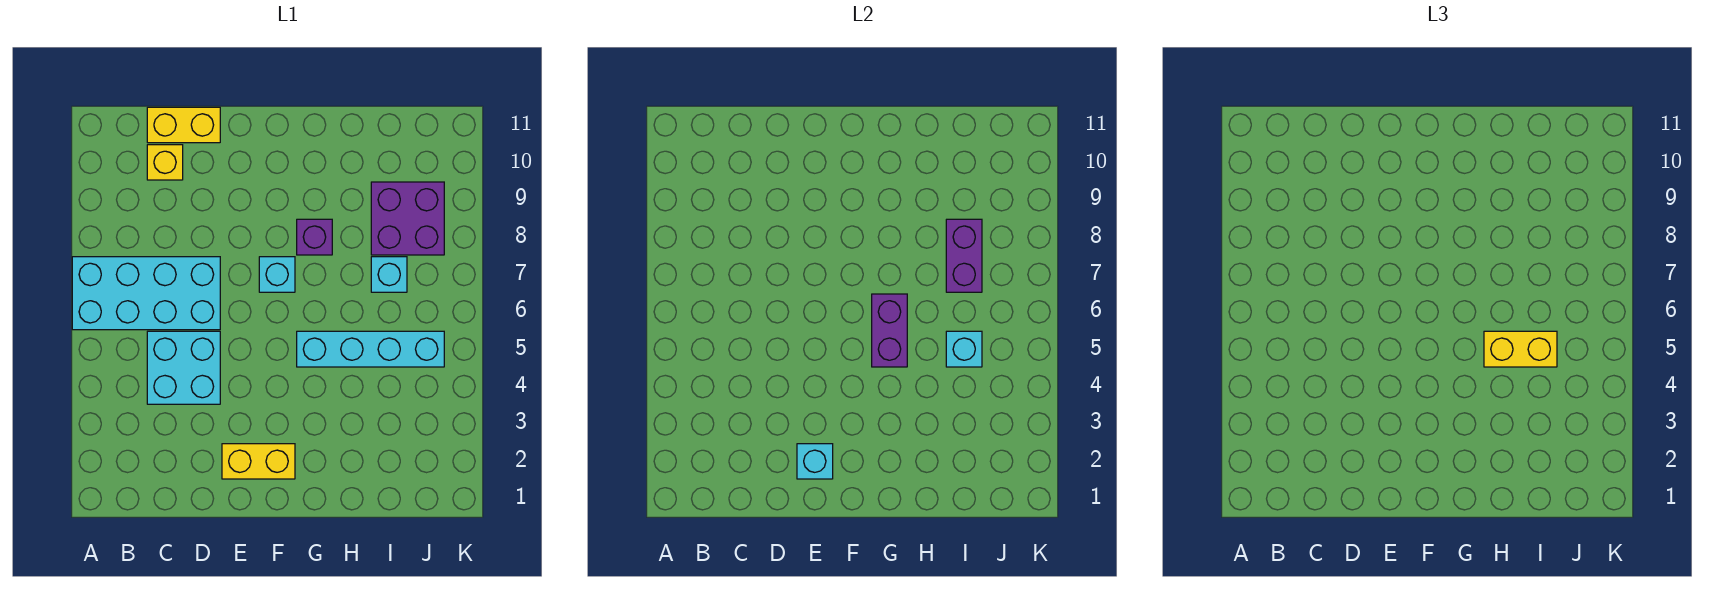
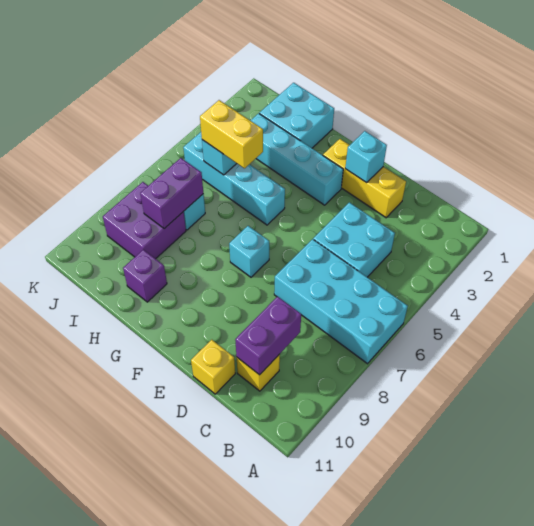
yellow brick C11:D11 level 1 -> yellow brick D11 level 1
yellow brick E2:F2 level 1 -> yellow brick D2:F2 level 1
none -> cyan brick F3:I3 level 1
purple brick G5:G6 level 2 -> purple brick C9:C10 level 2
purple brick G8 level 1 -> purple brick H10 level 1
none -> cyan brick H1:I2 level 1

